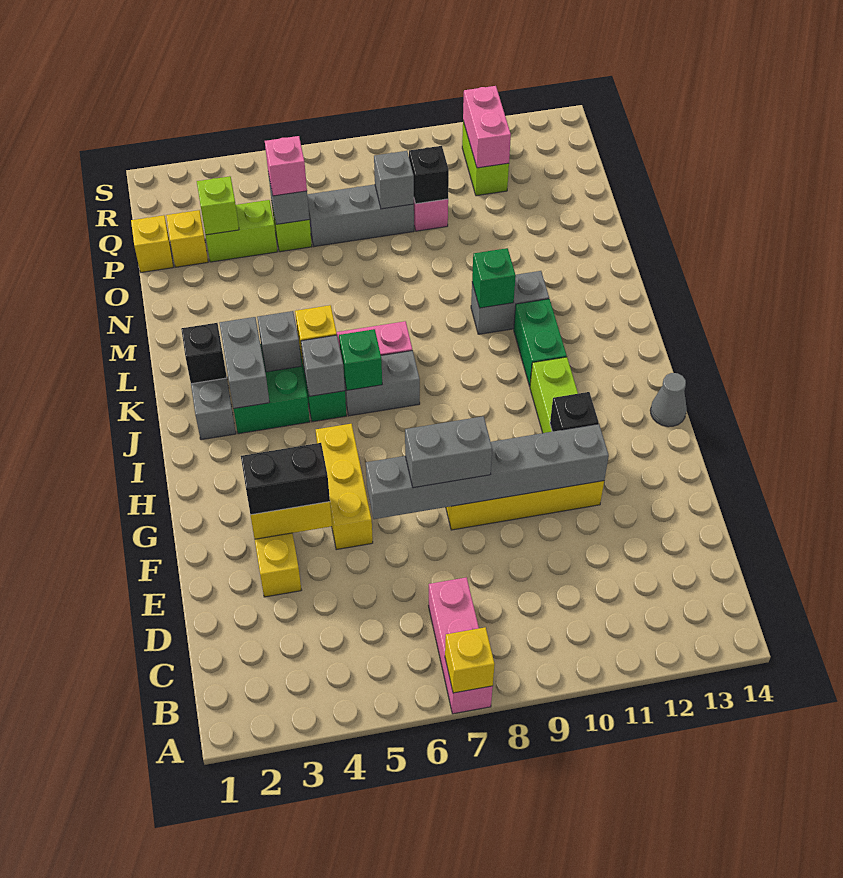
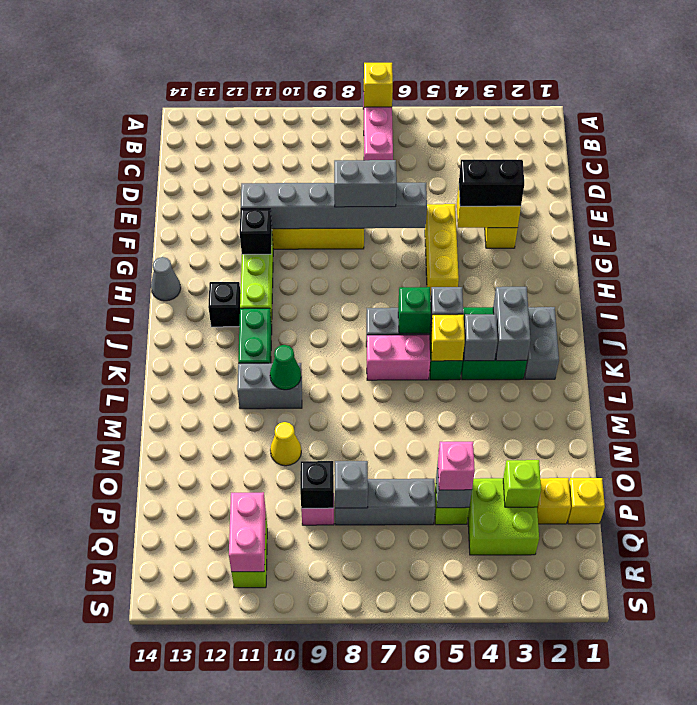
black brick K2 level 2 -> black brick I12 level 1
green brick L10 level 2 -> green cone L10 level 2
none -> yellow cone N10 level 1
lime brick P3:P4 level 1 -> lime brick P3:Q4 level 1

